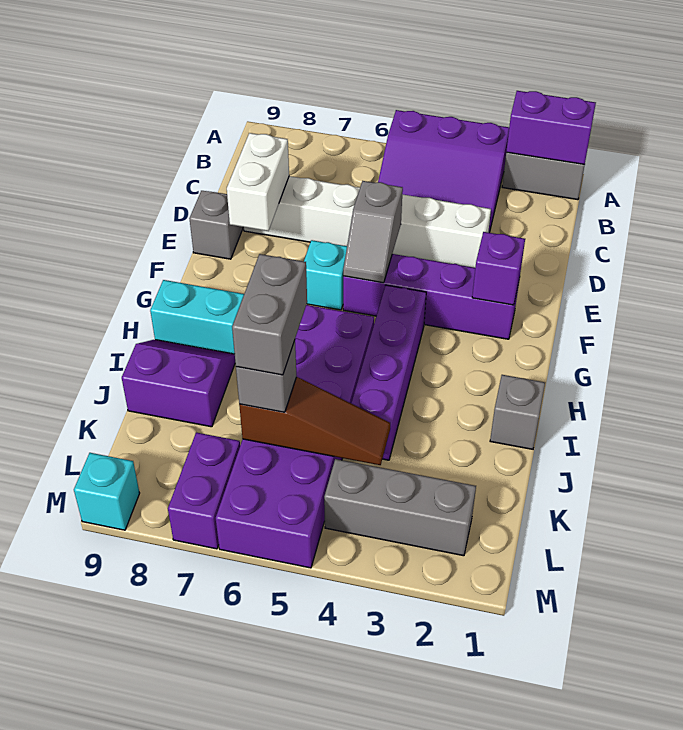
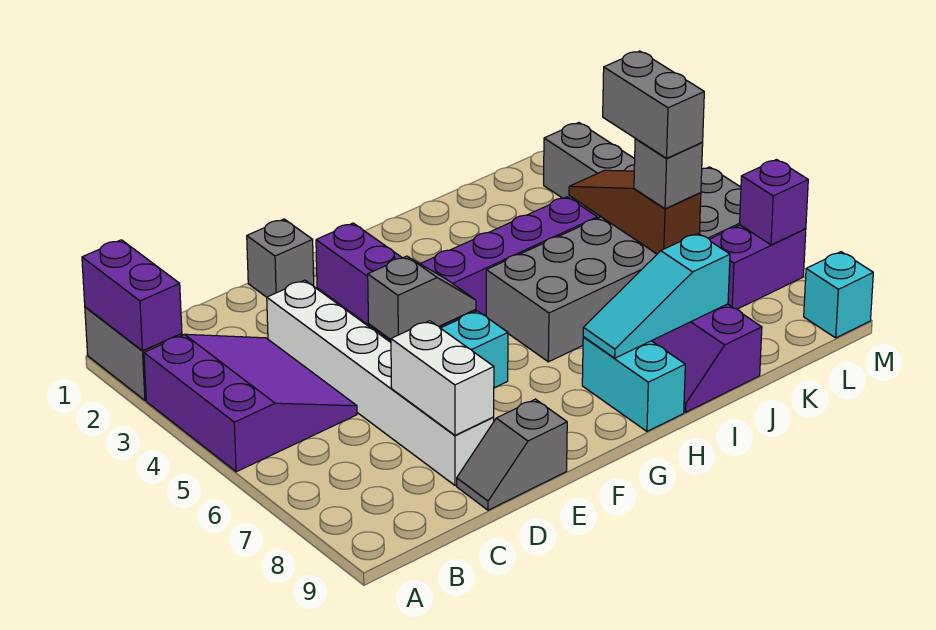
white brick D8:E8 level 2 -> white brick D7:D8 level 2
purple brick F2 level 2 -> purple brick M7 level 2
purple brick H5:M6 level 1 -> grey brick H5:M6 level 1
none -> cyan slope H8:J8 level 2 top J
grey brick I1 level 1 -> grey brick E1 level 1
grey brick J6:K6 level 4 -> grey brick K5:K6 level 4

